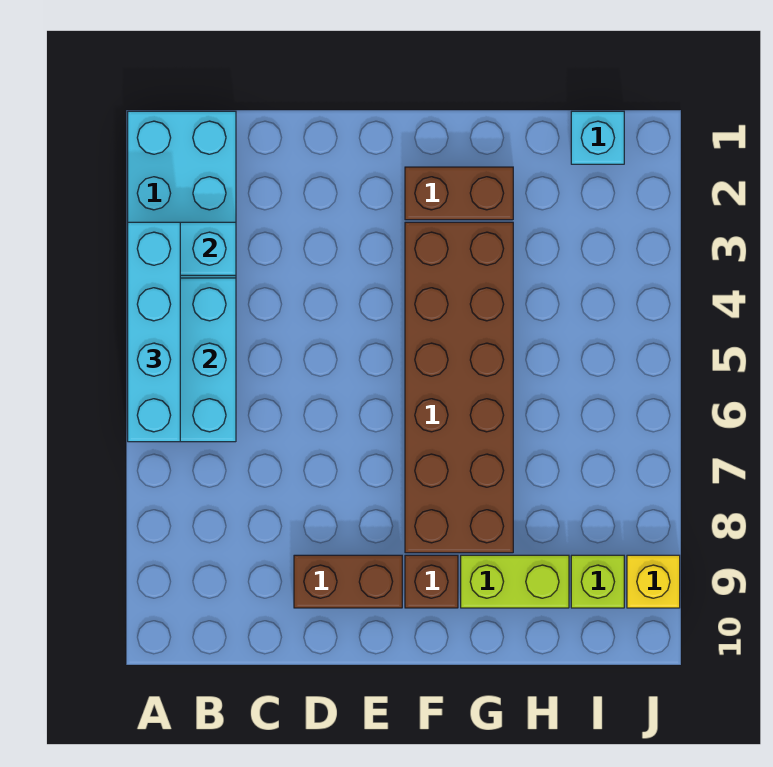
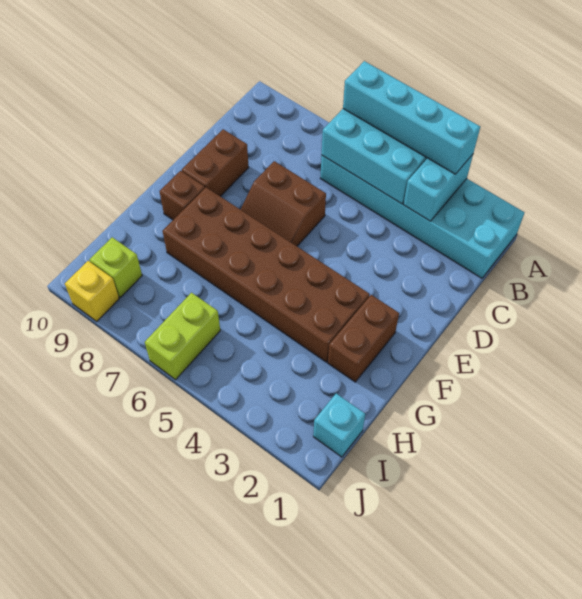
none -> brown slope D6:E7 level 1 top D
lime brick G9:H9 level 1 -> lime brick I6:J6 level 1

